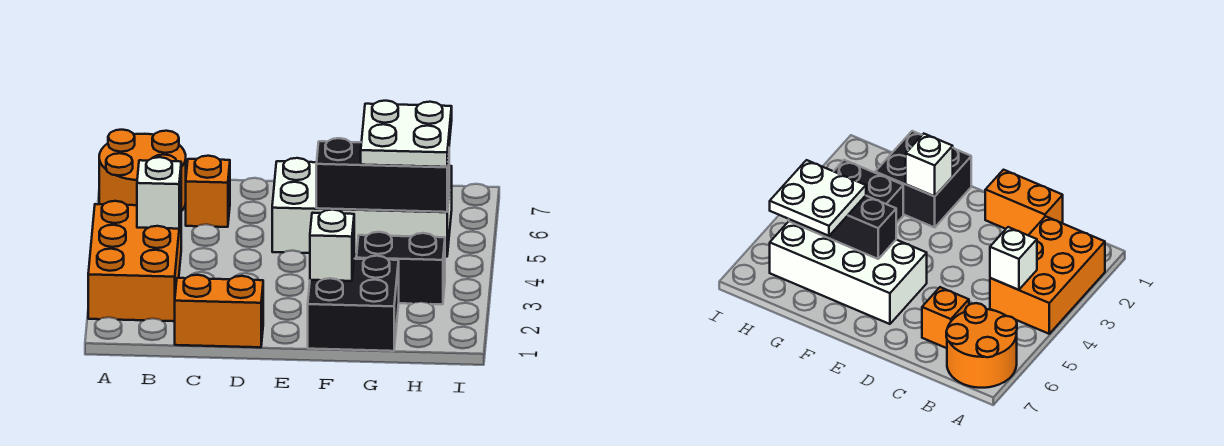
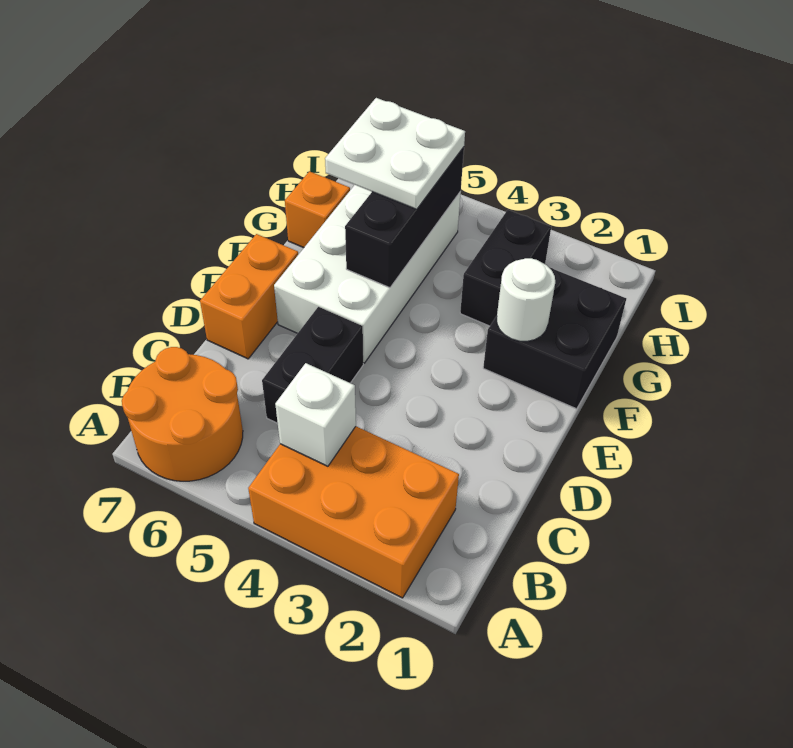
orange brick C1:D1 level 1 -> orange brick D7:E7 level 1
none -> black brick C5:D5 level 1
orange brick C6 level 1 -> orange brick G7 level 1
white brick F2 level 2 -> white round brick F2 level 2

